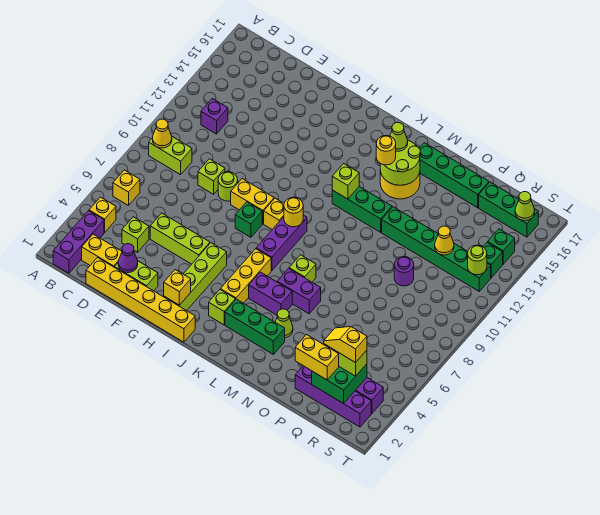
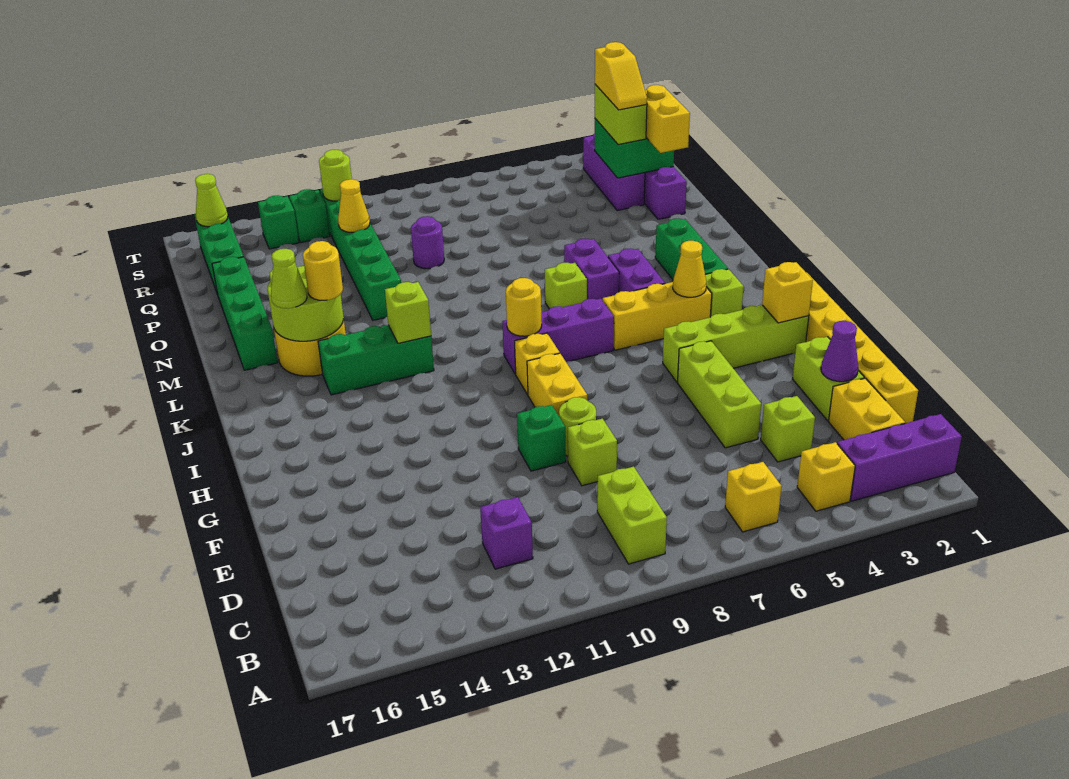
yellow cone B9 level 2 -> yellow cone J4 level 2
green brick H8 level 1 -> green brick F10 level 1
green brick K12:M12 level 1 -> green brick K12:K14 level 1
lime cone M4 level 1 -> none

